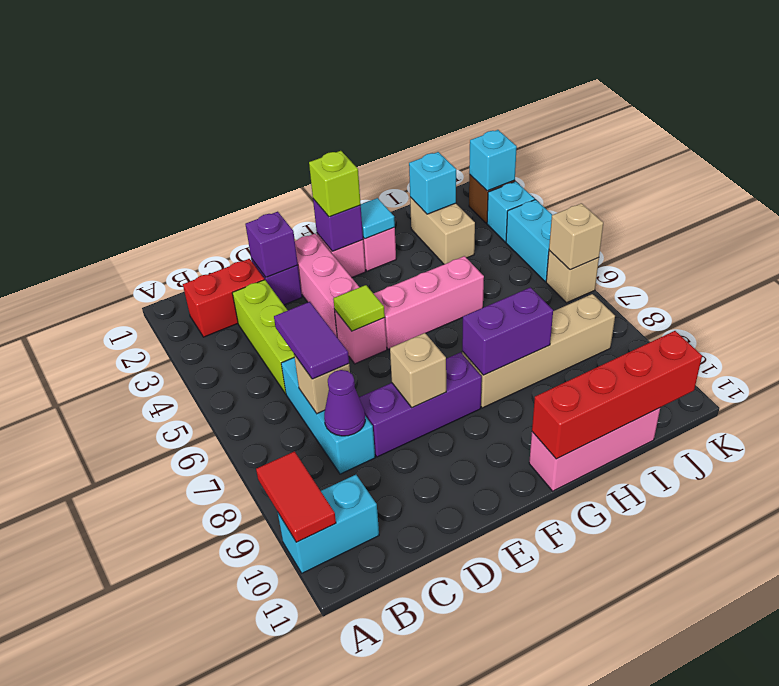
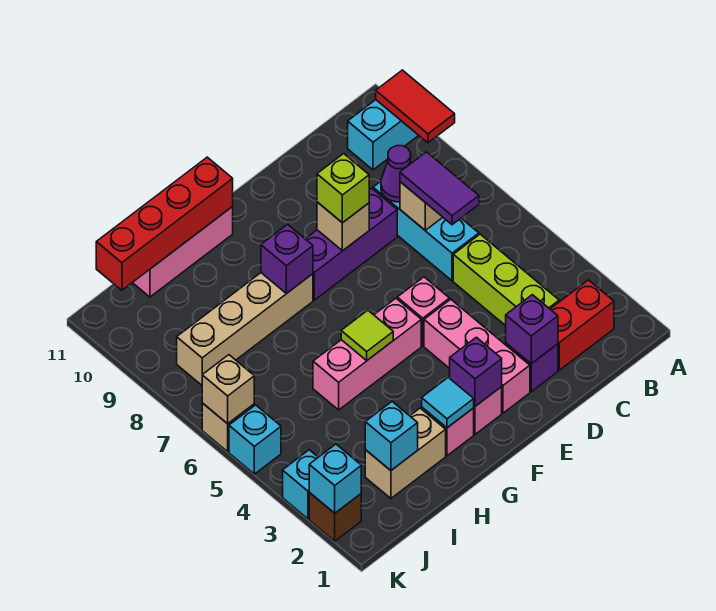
lime tile E5 level 2 -> lime tile G5 level 2
lime brick F2 level 3 -> lime brick E8 level 3
purple brick G8:H8 level 2 -> purple brick G8 level 2
tan brick I2:I3 level 1 -> tan brick H2:I2 level 1
cyan brick K4:K5 level 1 -> cyan brick K5 level 1

